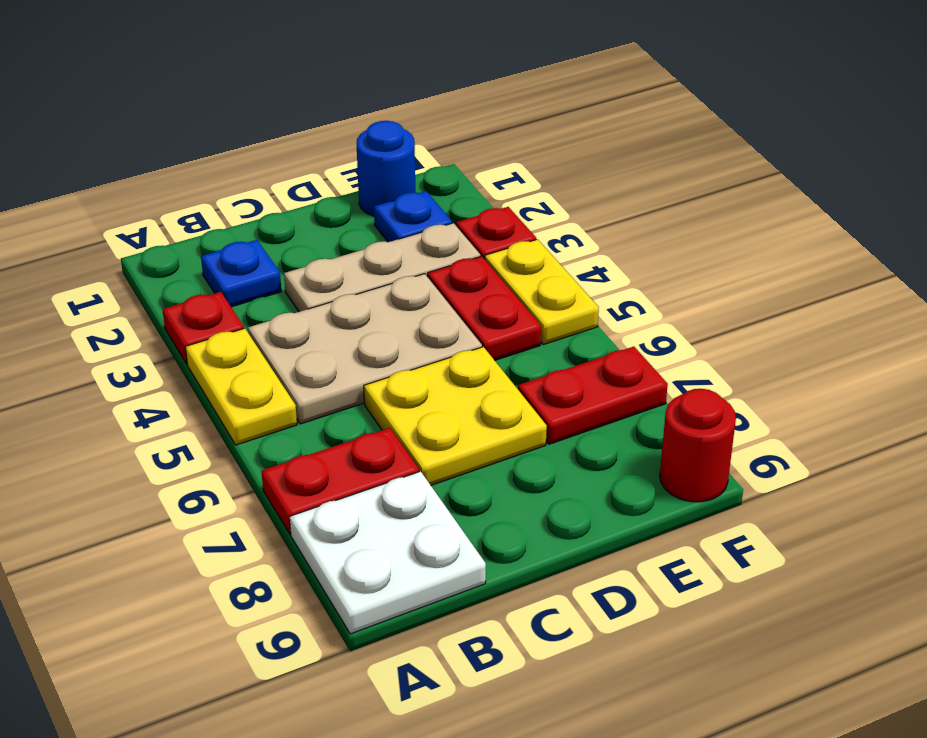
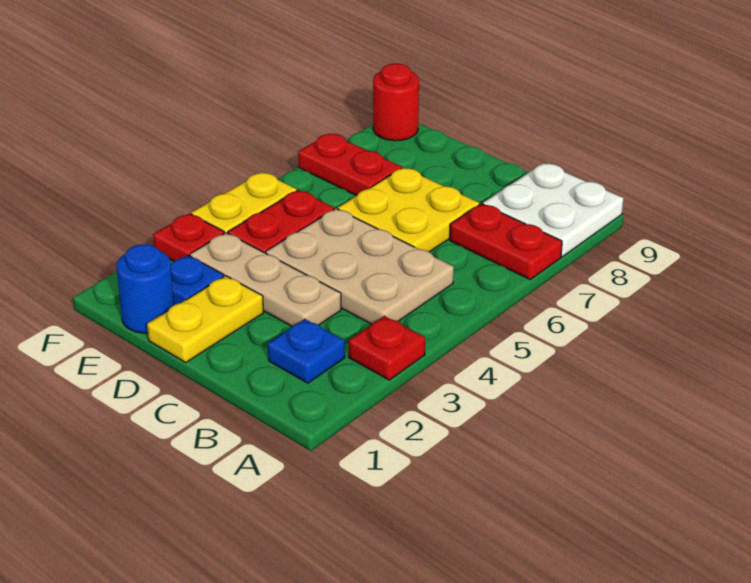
yellow plate A4:A5 level 1 -> yellow plate D1:D2 level 1

